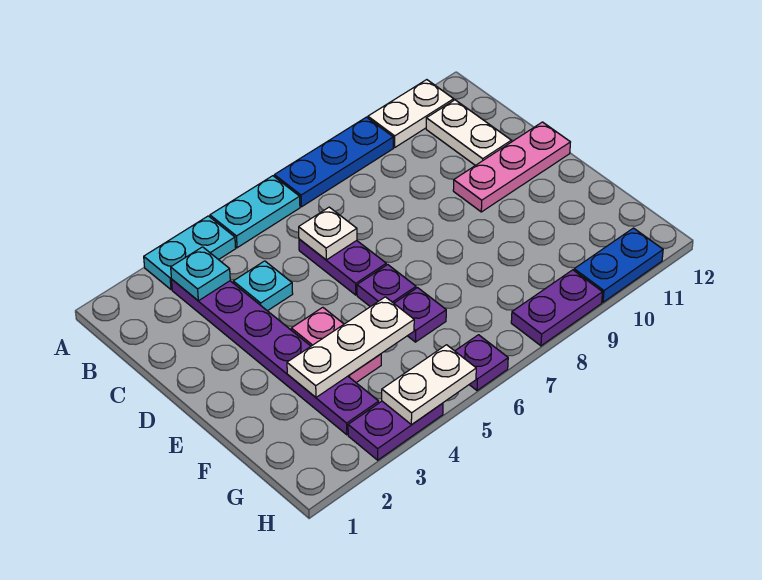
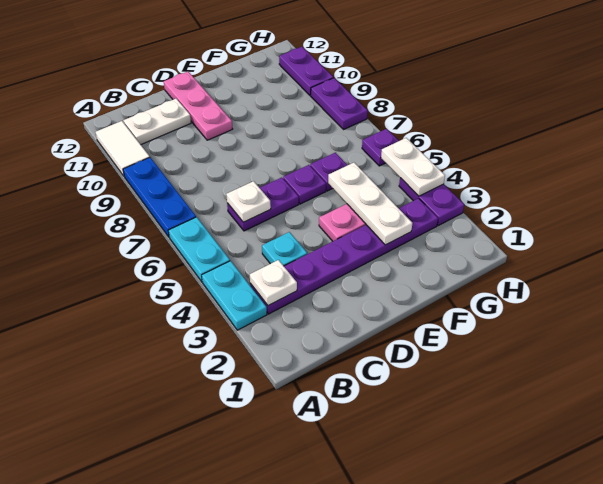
white plate A10:A11 level 1 -> white tile A10:A11 level 1
cyan plate B3 level 2 -> white plate B3 level 2
blue plate H10:H11 level 1 -> purple plate H10:H11 level 1

